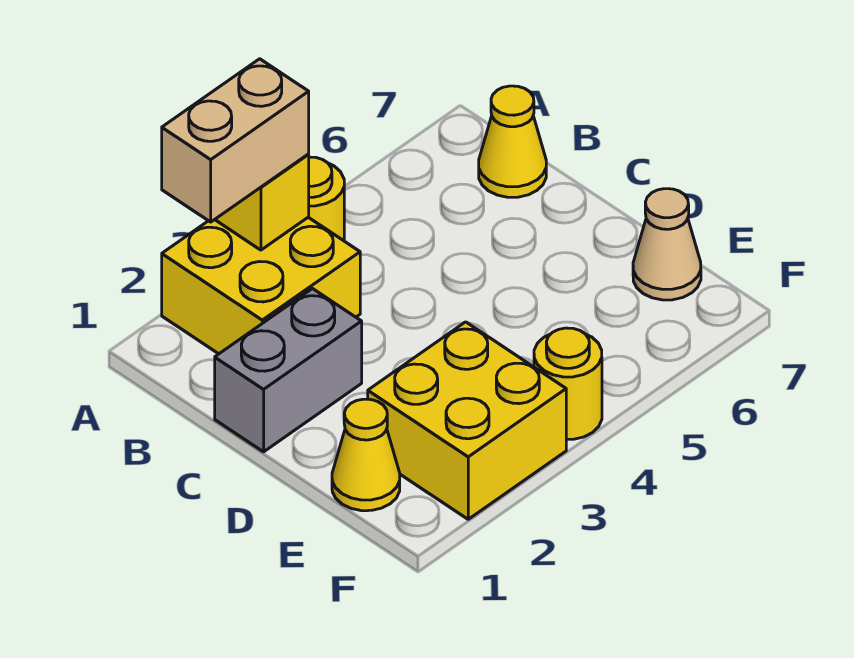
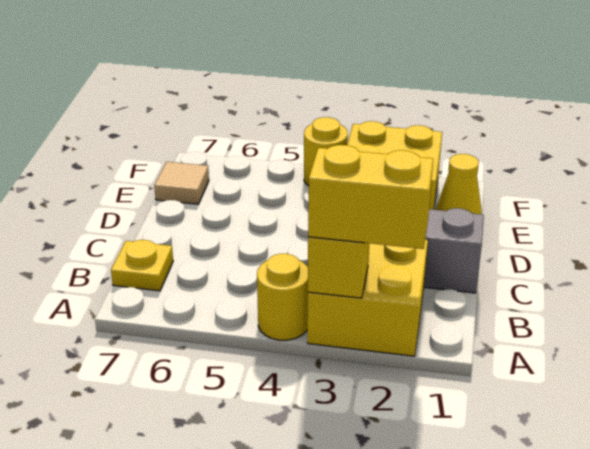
tan brick A2:A3 level 3 -> yellow brick A2:A3 level 3
yellow cone B7 level 1 -> yellow plate B7 level 1
tan cone E7 level 1 -> tan tile E7 level 1

